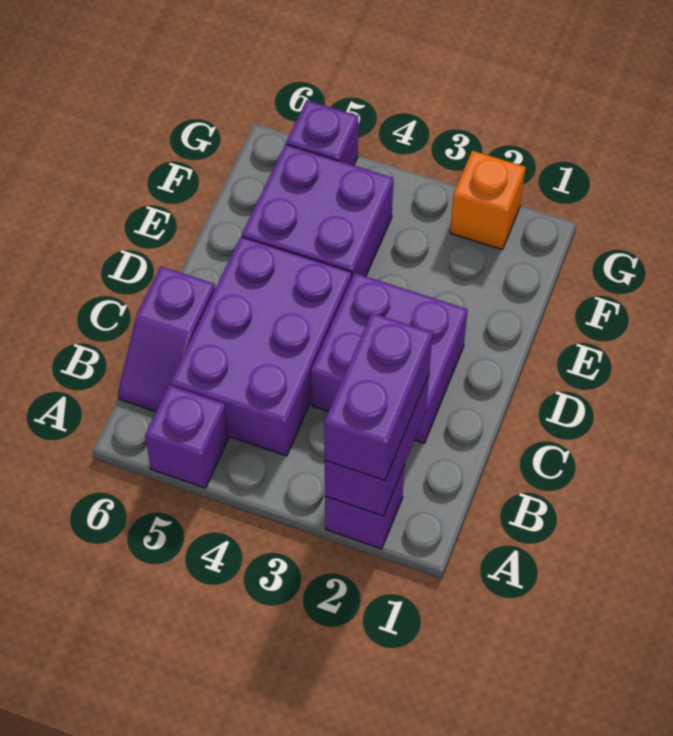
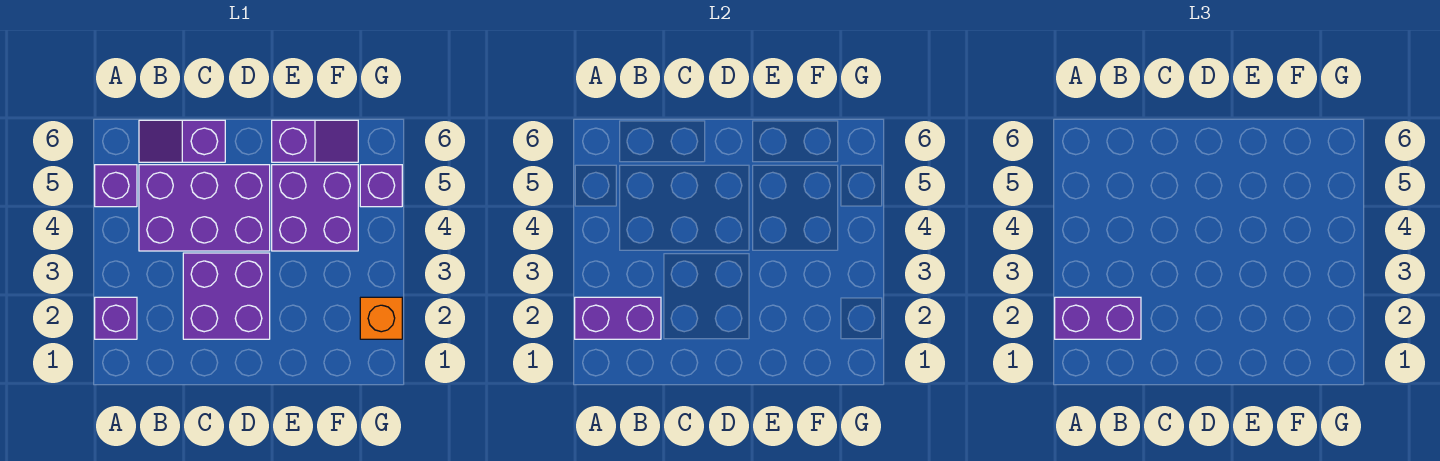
none -> purple slope E6:F6 level 1 top E

